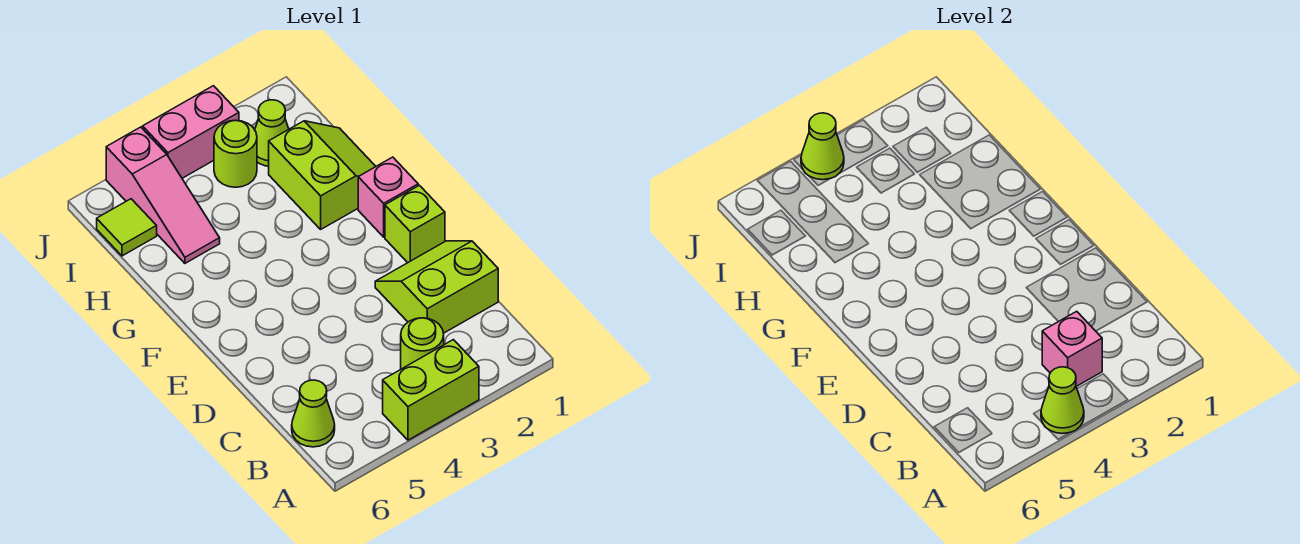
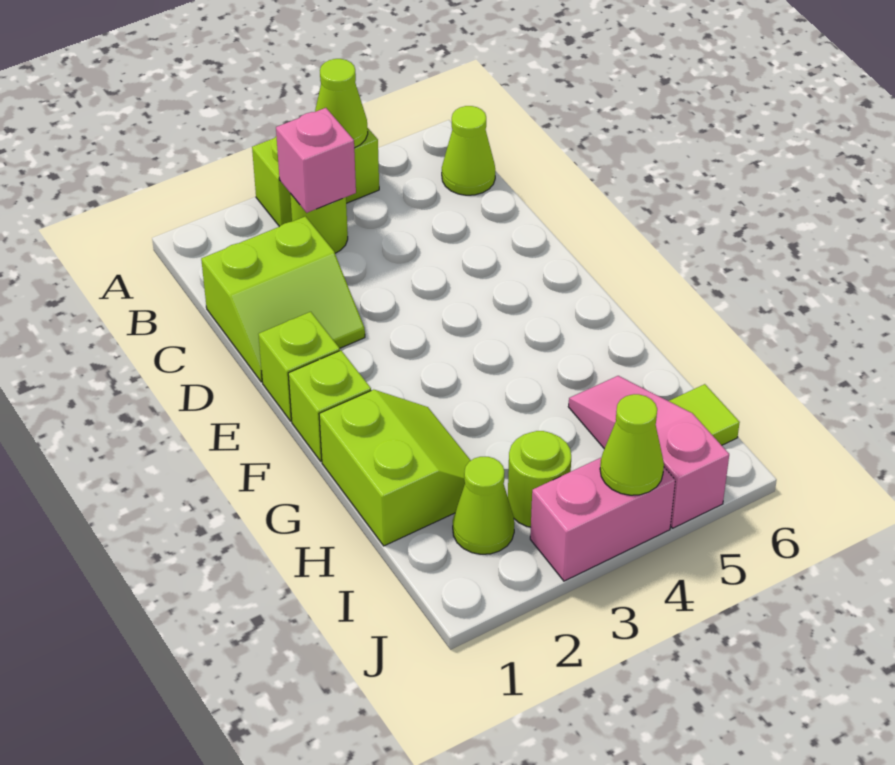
pink brick F1 level 1 -> lime brick F1 level 1
lime slope G1:H2 level 1 top 2 -> lime slope G1:H2 level 1 top 1

